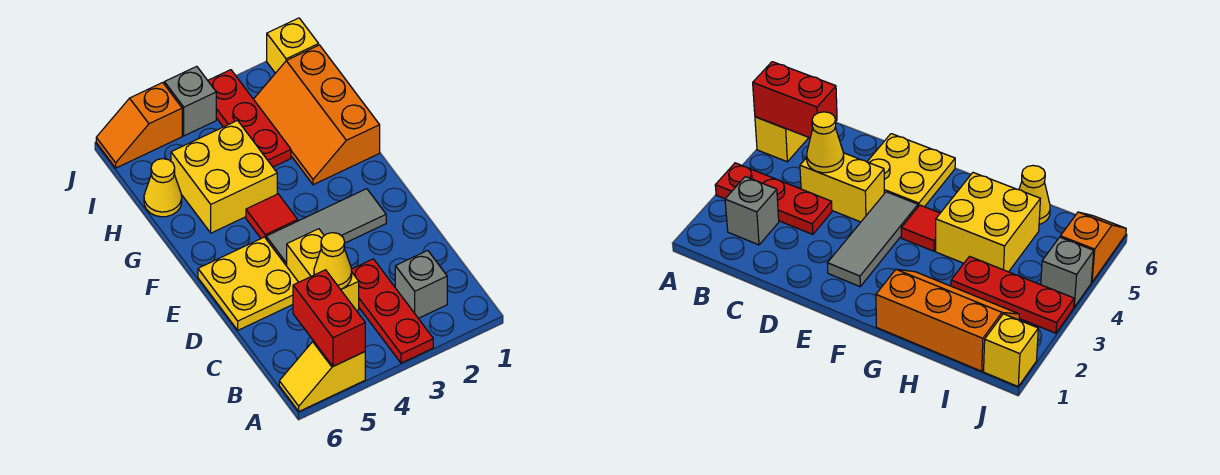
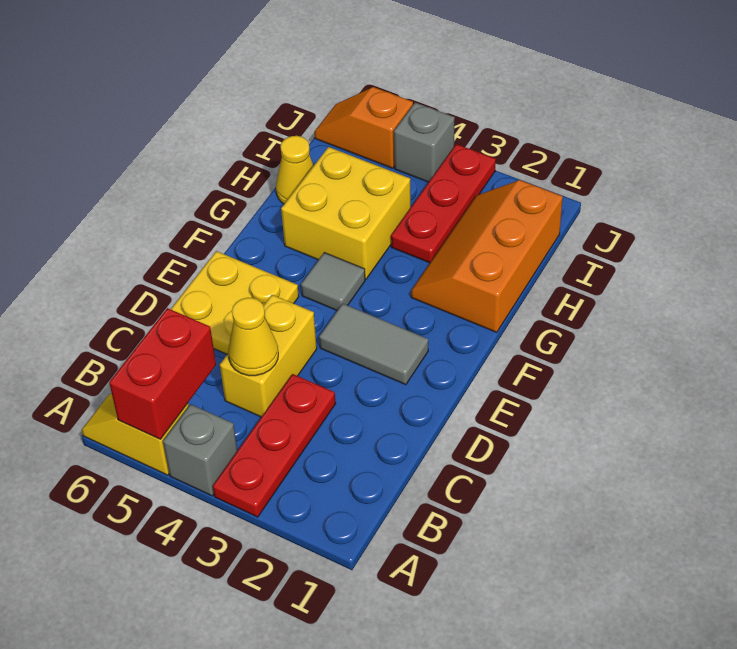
grey brick B2 level 1 -> grey brick A4 level 1
grey tile E2:E4 level 1 -> grey tile E2:E3 level 1
red tile F4 level 1 -> grey tile F4 level 1
yellow brick J1 level 1 -> none

